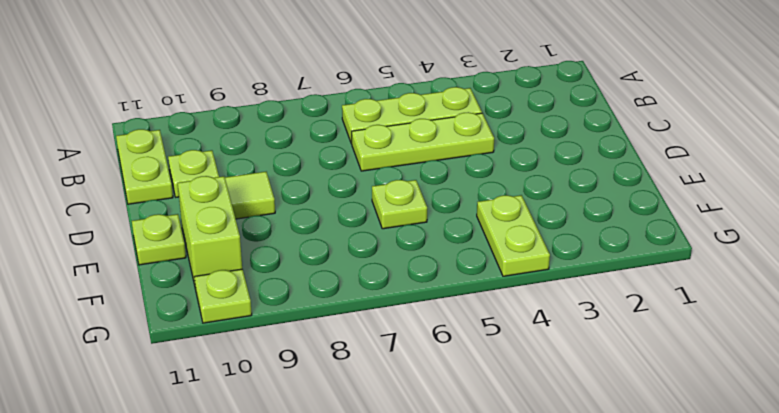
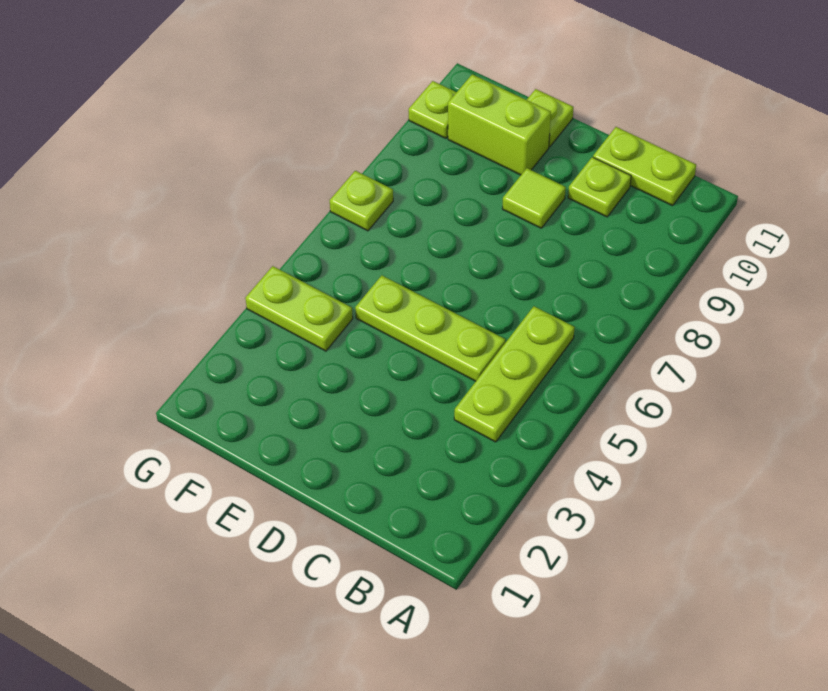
lime plate C4:C6 level 1 -> lime plate C5:E5 level 1
lime plate E6 level 1 -> lime plate G7 level 1

